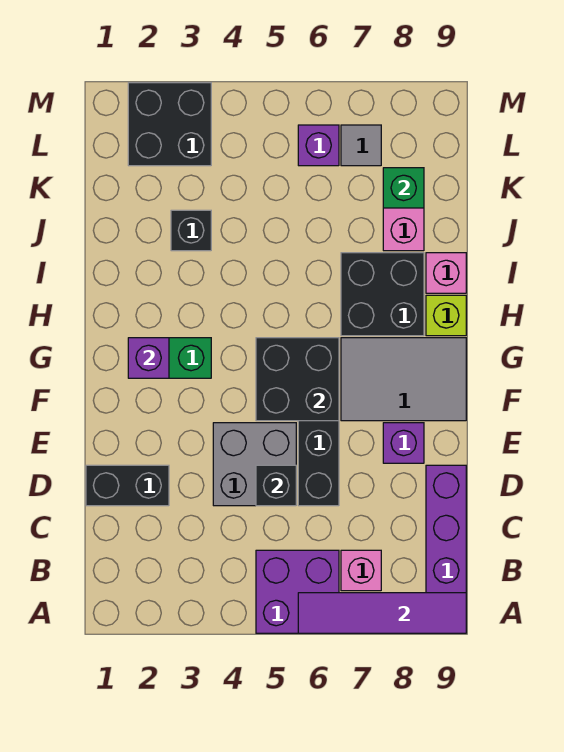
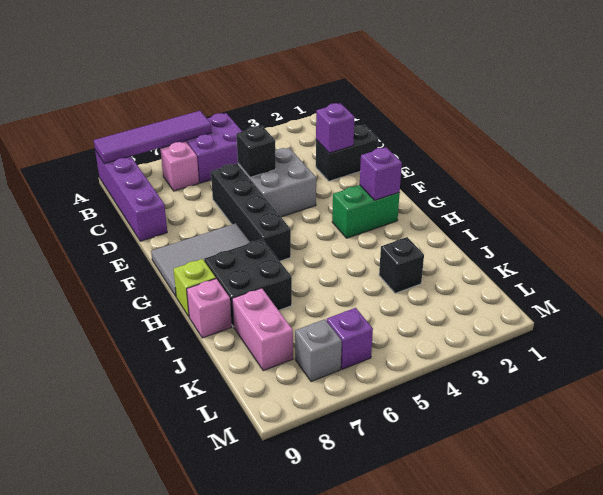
purple brick E8 level 1 -> purple brick D2 level 2
black brick F5:G6 level 2 -> none
green brick K8 level 2 -> none
black brick L2:M3 level 1 -> none
grey tile L7 level 1 -> grey brick L7 level 1

